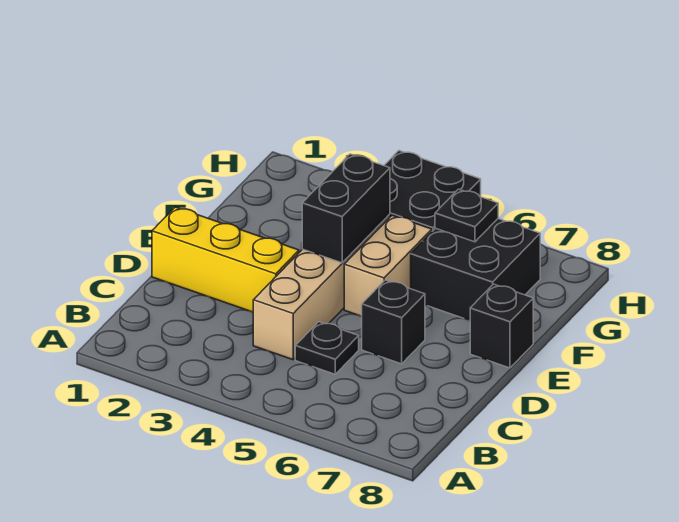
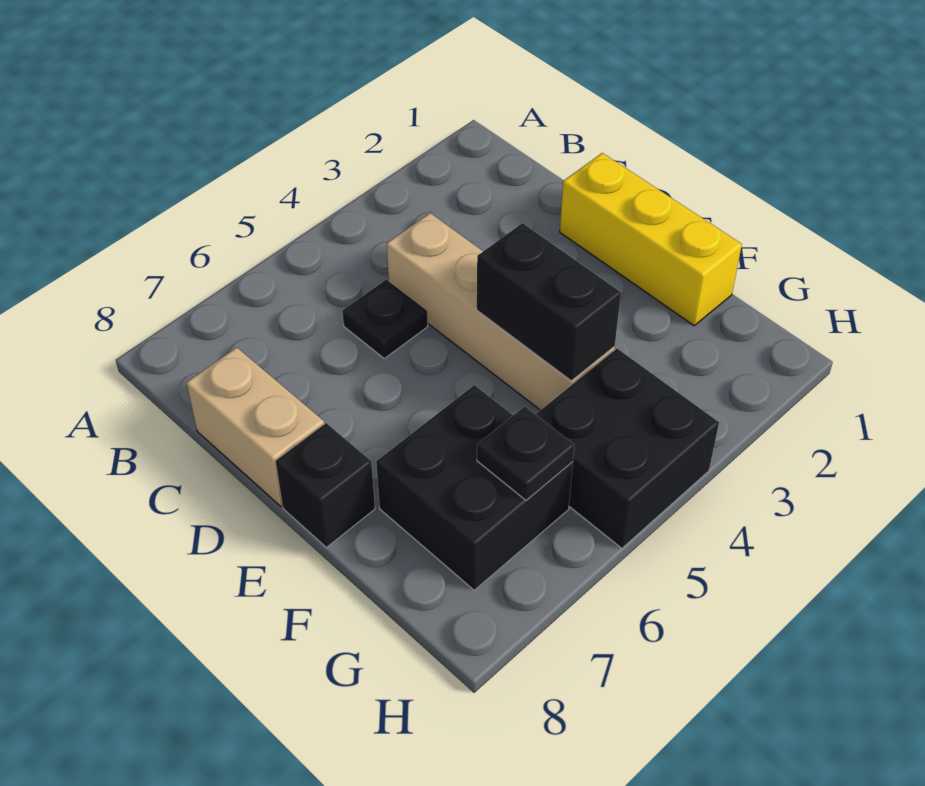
yellow brick D1:D3 level 1 -> yellow brick D1:F1 level 1
black brick D6 level 1 -> none
tan brick E5:F5 level 1 -> tan brick C8:D8 level 1

